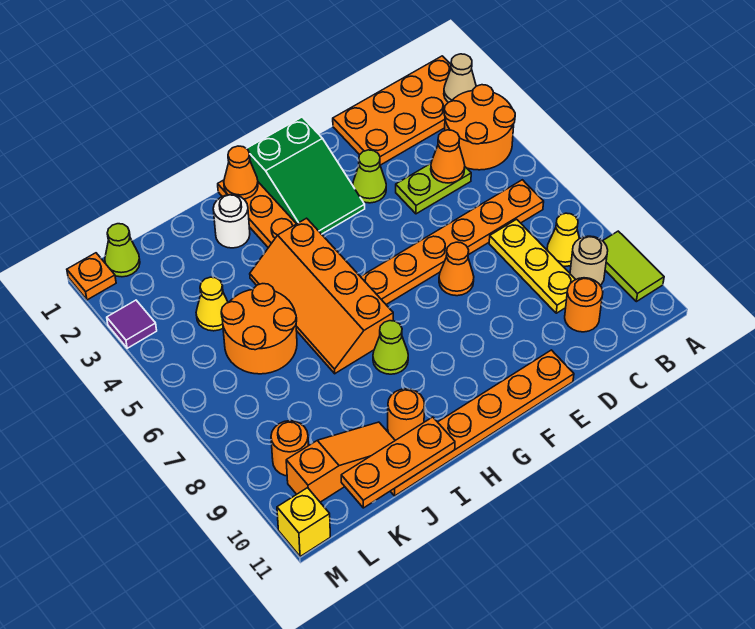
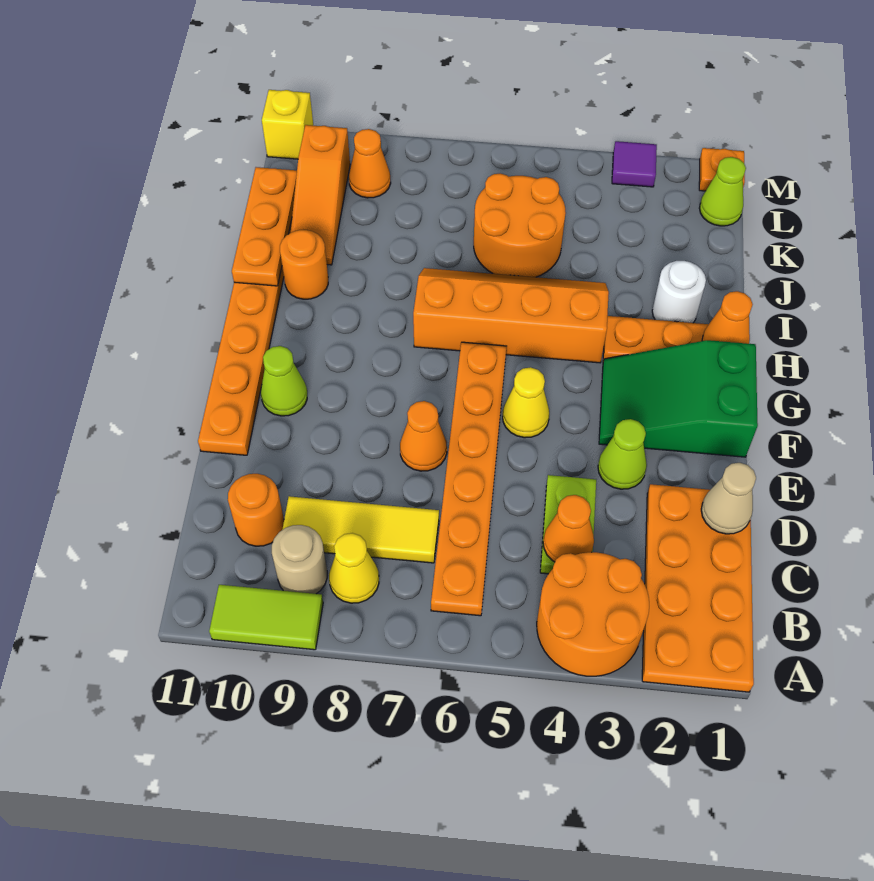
tan cone A2 level 2 -> tan cone D1 level 2
yellow plate C7:C9 level 1 -> yellow tile C7:C9 level 1
lime cone H8 level 1 -> lime cone F10 level 1
yellow cone K4 level 1 -> yellow cone F5 level 1
orange round brick L9 level 1 -> orange cone L9 level 1

